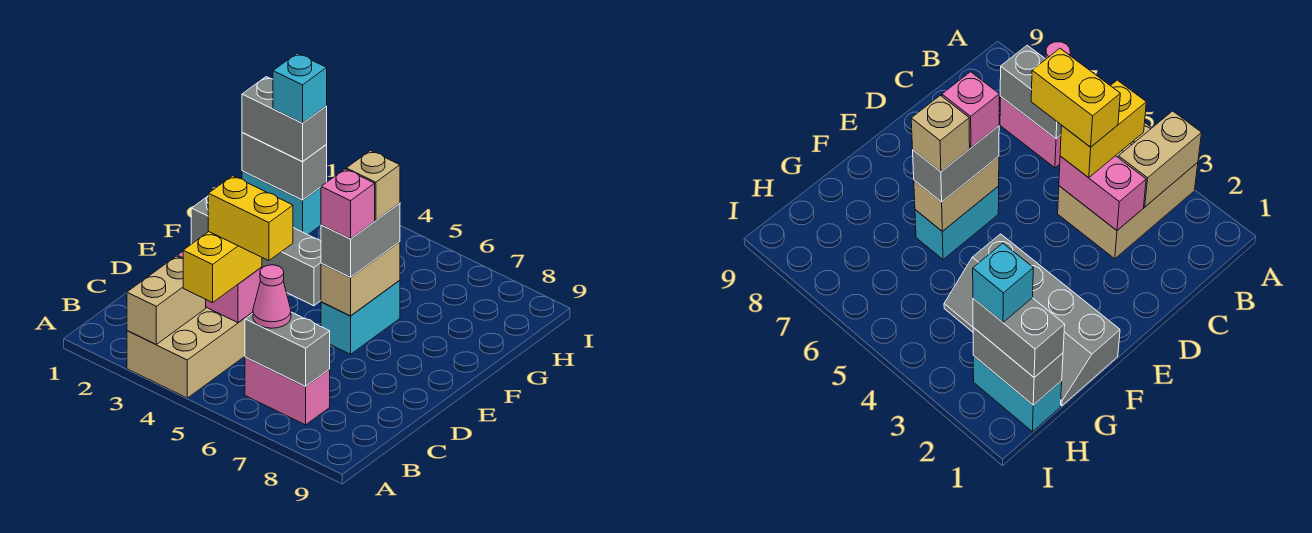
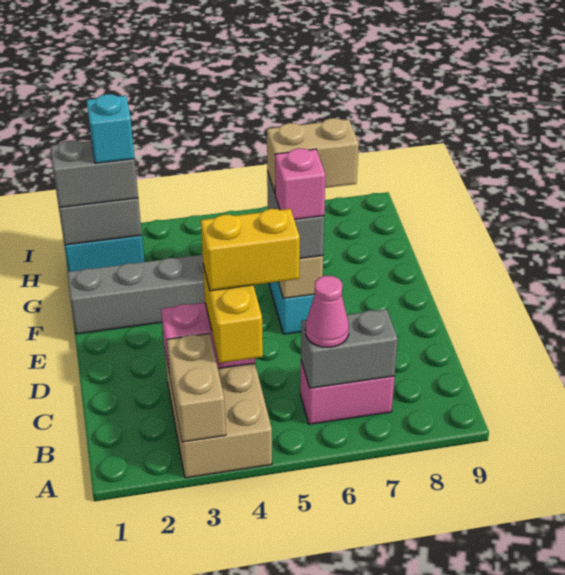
tan brick F6 level 4 -> tan brick F6:F7 level 4

